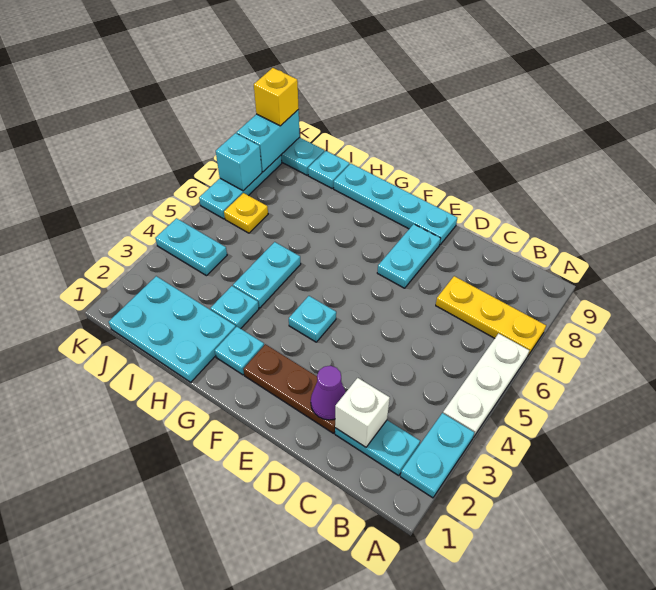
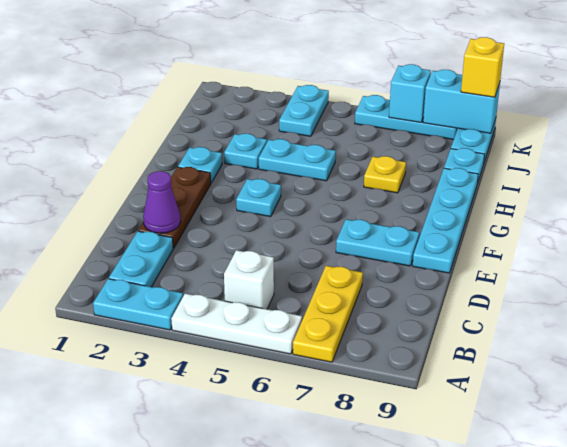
white brick C2 level 2 -> white brick B5 level 1
cyan plate H1:J2 level 1 -> none
yellow plate J6 level 1 -> yellow plate H7 level 1

